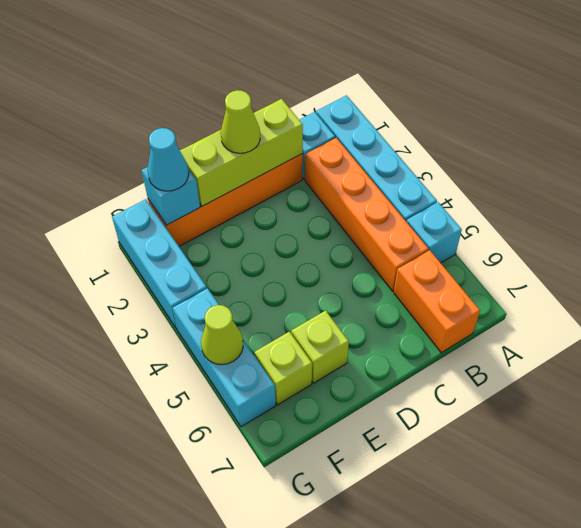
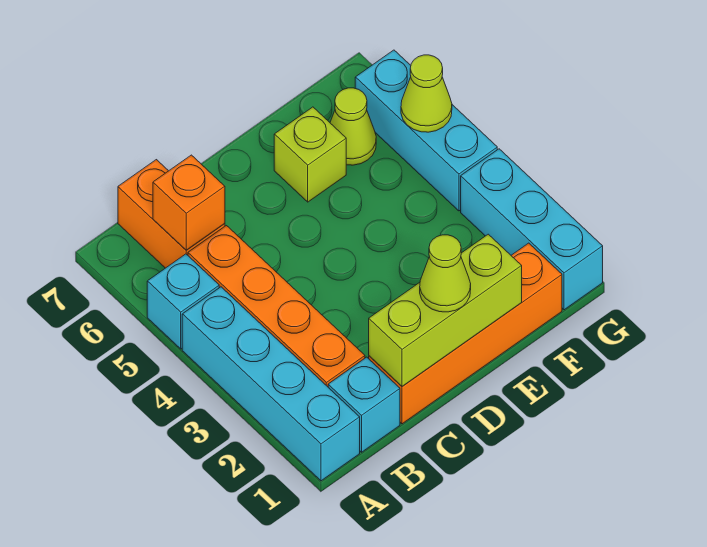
none -> orange brick B6 level 2
cyan brick F1 level 2 -> none
cyan cone F1 level 3 -> none
lime brick F6 level 1 -> lime cone F6 level 1

